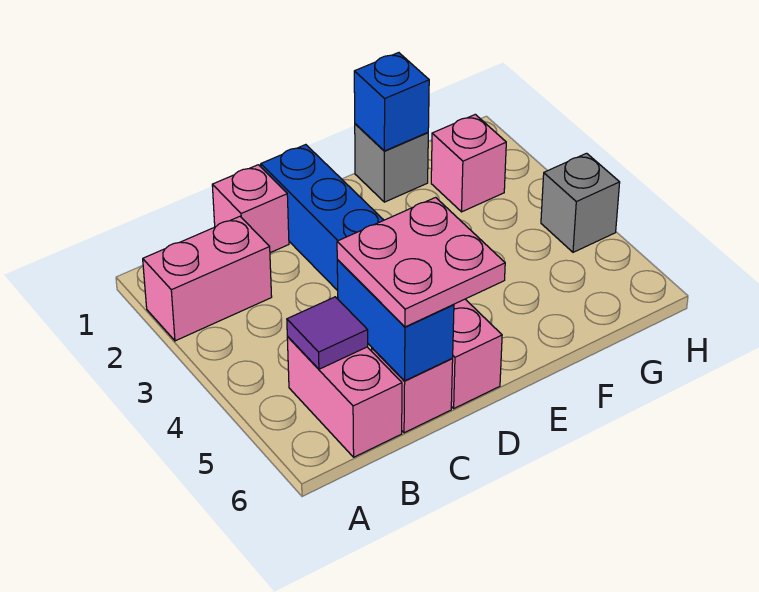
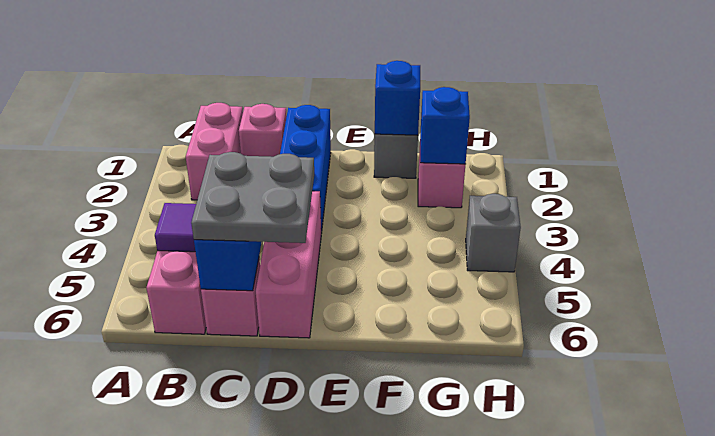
pink brick A2:B2 level 1 -> pink brick B1:B2 level 1
pink plate C5:D6 level 3 -> grey plate C5:D6 level 3
none -> blue brick G2 level 2

